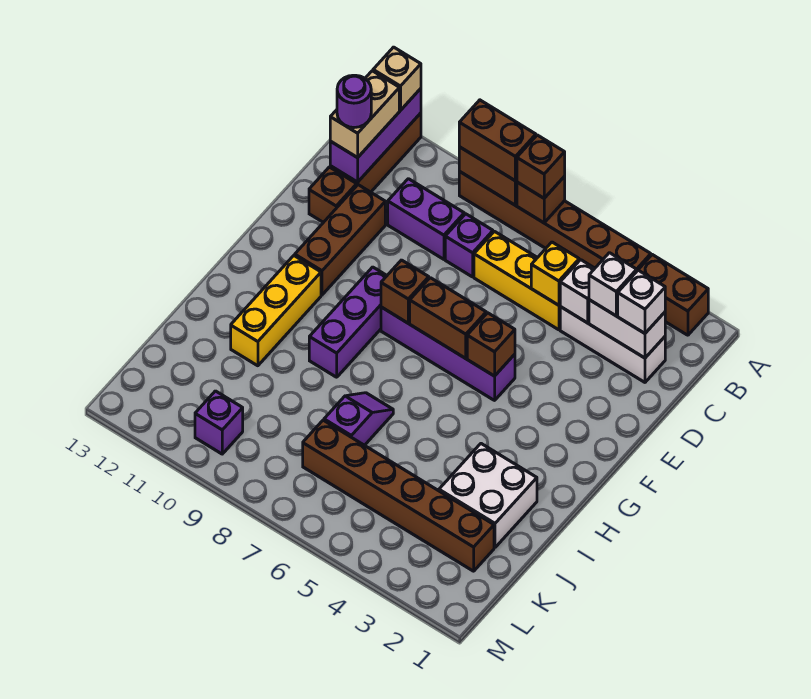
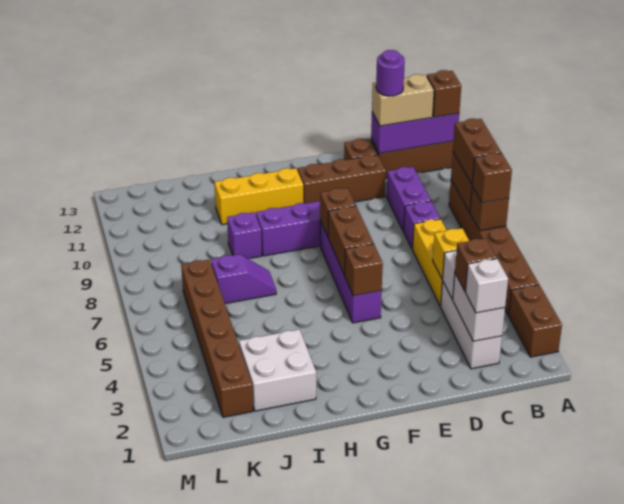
tan brick A12 level 3 -> brown brick A12 level 3
white brick C3 level 3 -> brown brick C3 level 3
purple brick L10 level 1 -> purple brick I9 level 1

